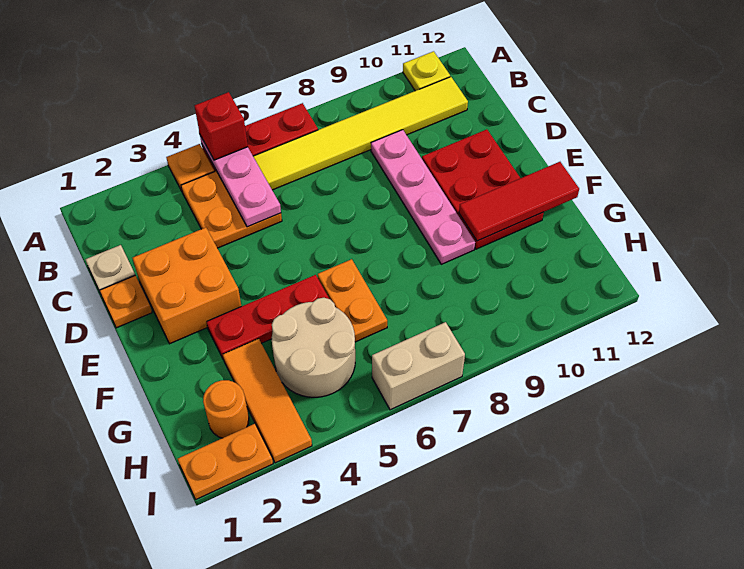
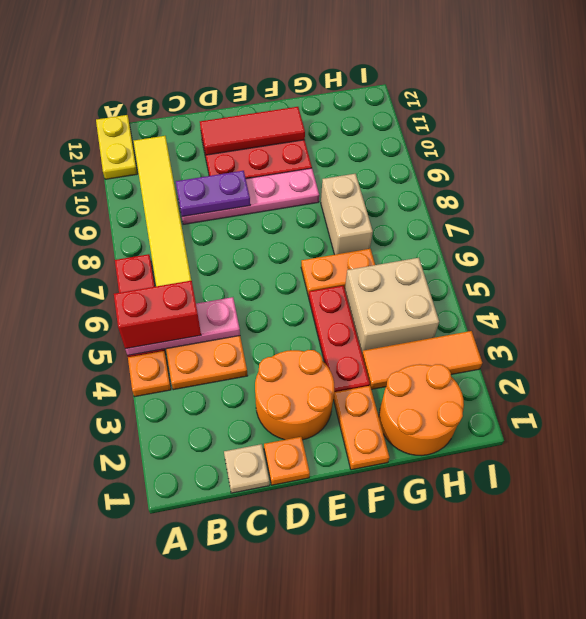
red brick A5 level 3 -> red brick A5:B5 level 3
yellow plate A11 level 1 -> yellow plate A11:A12 level 1
none -> purple plate C9:D9 level 2
orange brick D2:E3 level 1 -> orange round brick D2:E3 level 1
red tile F10:F12 level 2 -> red tile D11:F11 level 2
tan round brick G4:H5 level 1 -> tan brick G4:H5 level 1
orange round brick H2 level 1 -> orange round brick G1:H2 level 1
orange plate I1:I2 level 1 -> orange plate F1:F2 level 1
tan brick I6:I7 level 1 -> tan brick G7:G8 level 1

